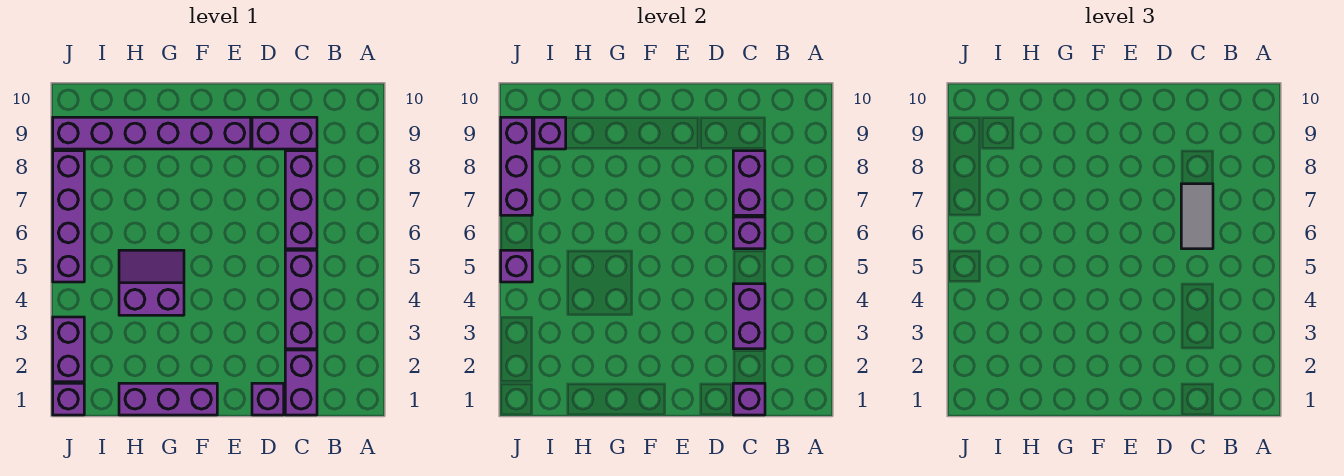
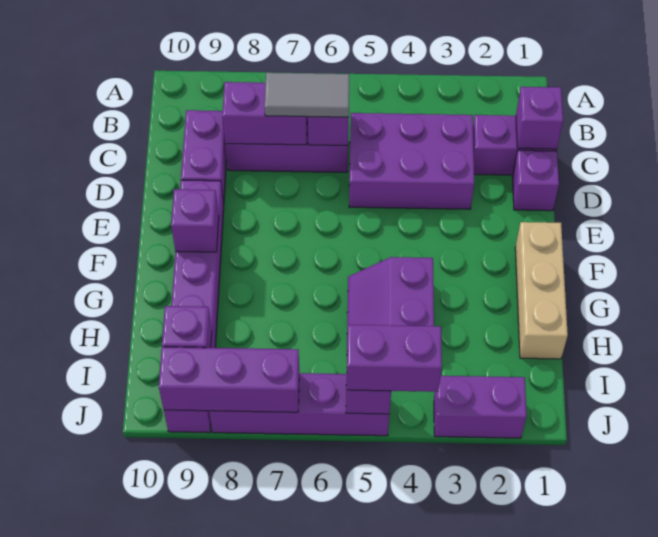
purple brick C3:C5 level 1 -> purple brick C3:D5 level 1
purple brick C3:C4 level 2 -> purple brick J4:J5 level 3
purple brick F1:H1 level 1 -> tan brick F1:H1 level 1
purple brick J1 level 1 -> purple brick F9 level 2

